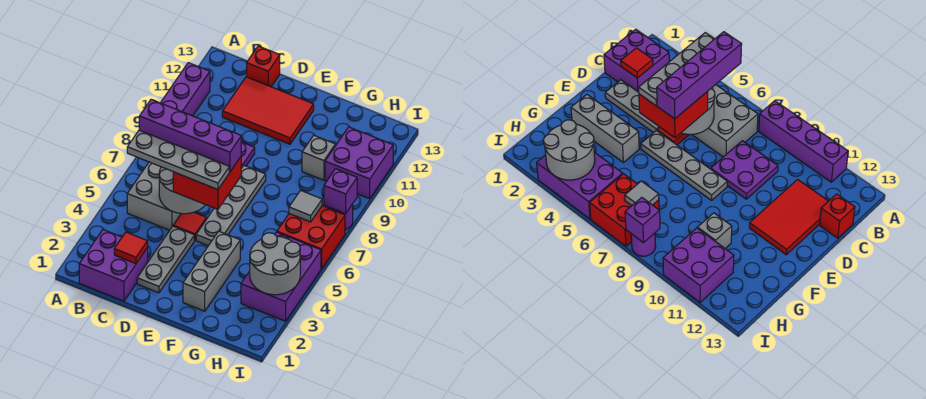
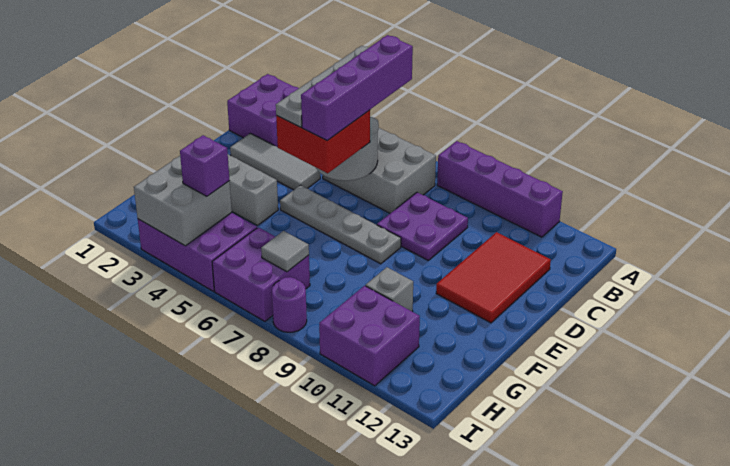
red tile C2 level 2 -> none
red brick C13 level 1 -> none
grey plate D2:D4 level 1 -> grey tile D2:D4 level 1
red tile D5 level 1 -> none
grey round brick H3:I4 level 2 -> grey brick H3:I4 level 2
red brick H6:I7 level 1 -> purple brick H6:I7 level 1
purple brick I8 level 2 -> purple brick H4 level 3

